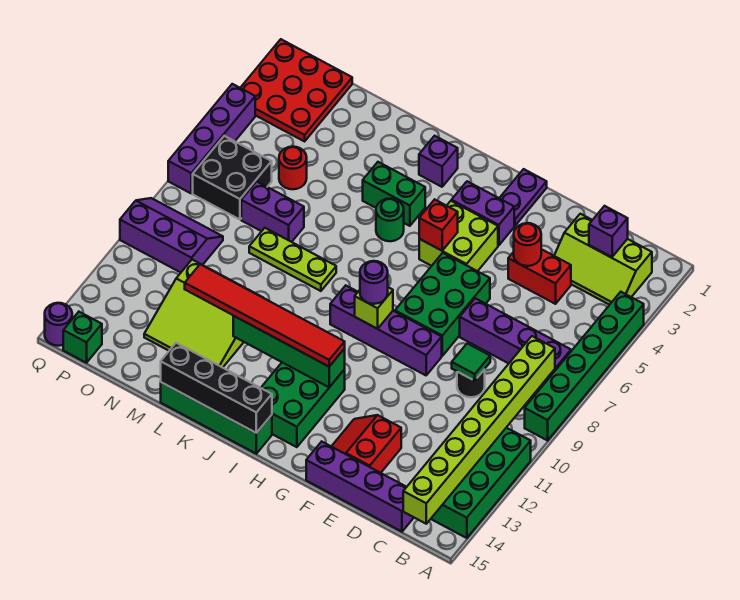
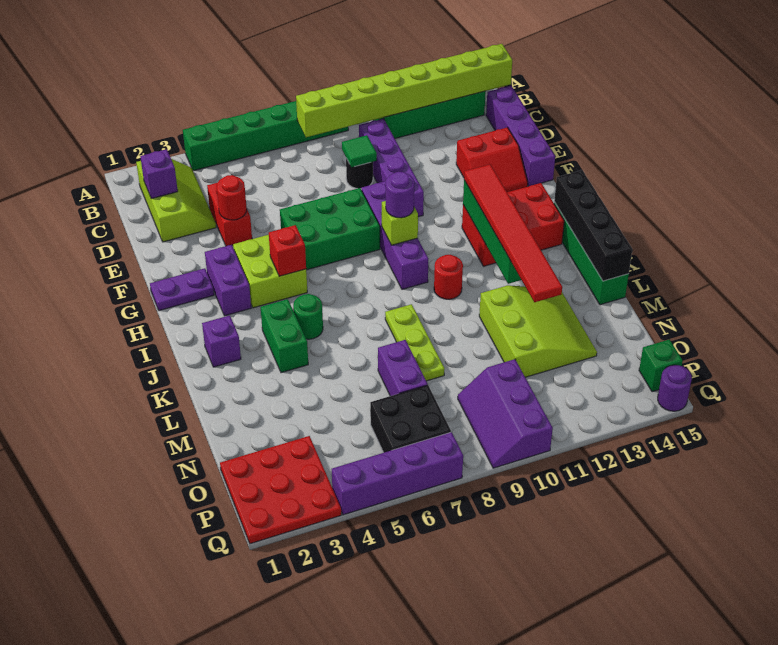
purple brick B7:E7 level 1 -> purple brick C10:F10 level 1
green brick H12:I14 level 1 -> red brick H12:I14 level 1
red round brick N5 level 1 -> red round brick J10 level 1

